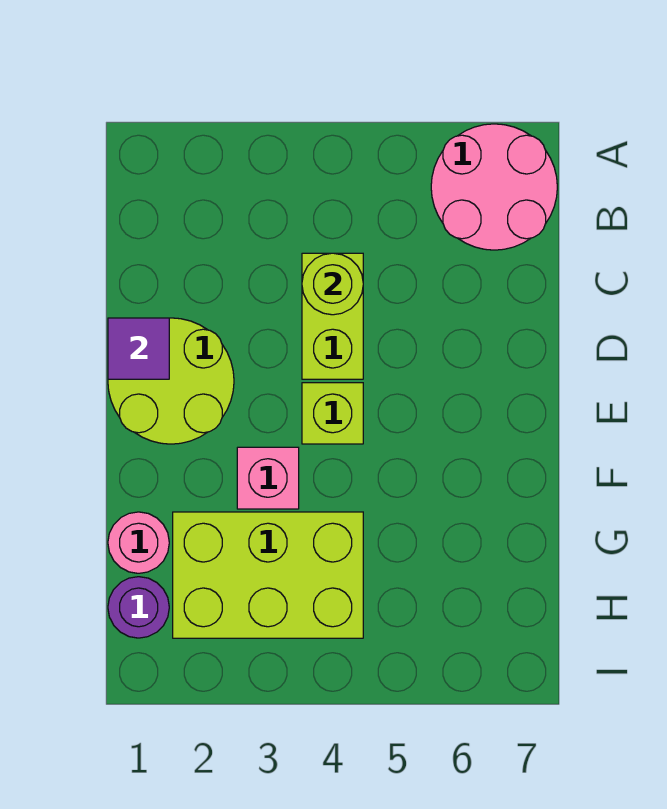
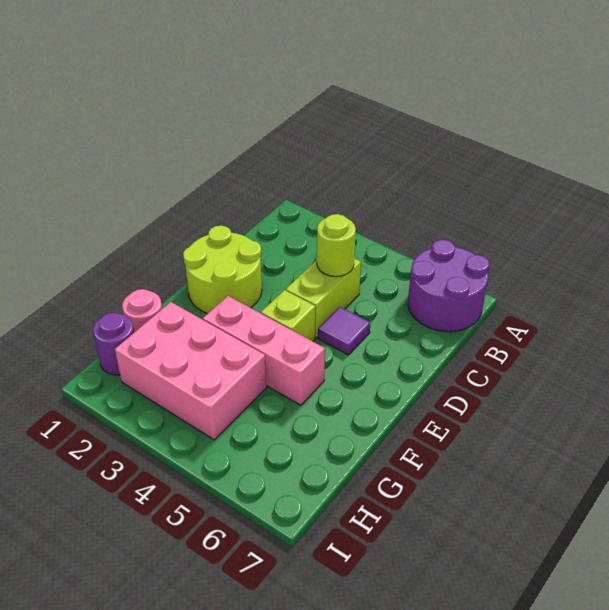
pink round brick A6:B7 level 1 -> purple round brick A6:B7 level 1
purple tile D1 level 2 -> purple tile D5 level 1
pink brick F3 level 1 -> pink brick F3:F5 level 1
lime brick G2:H4 level 1 -> pink brick G2:H4 level 1

